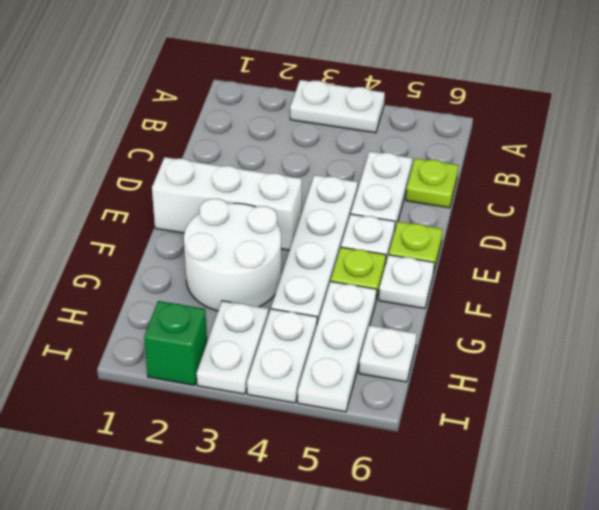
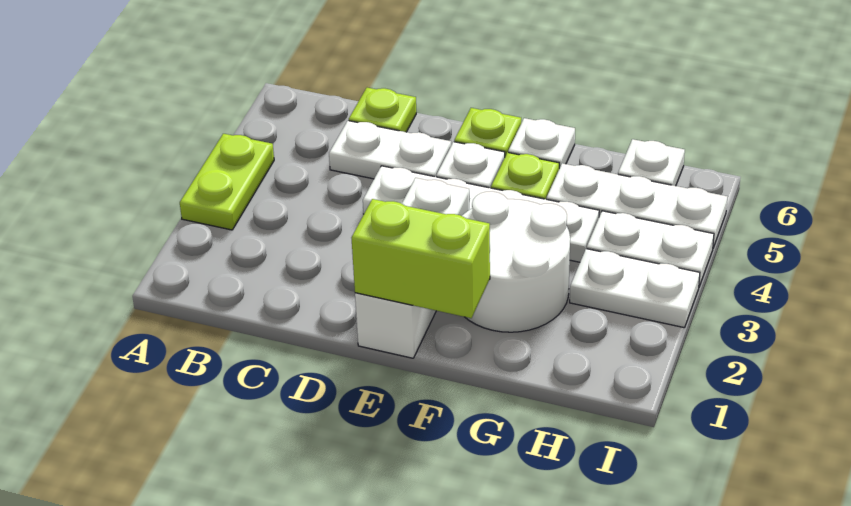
white plate A3:A4 level 1 -> lime plate A3:A4 level 1
none -> lime brick E1:F1 level 2
green brick I2 level 1 -> none

